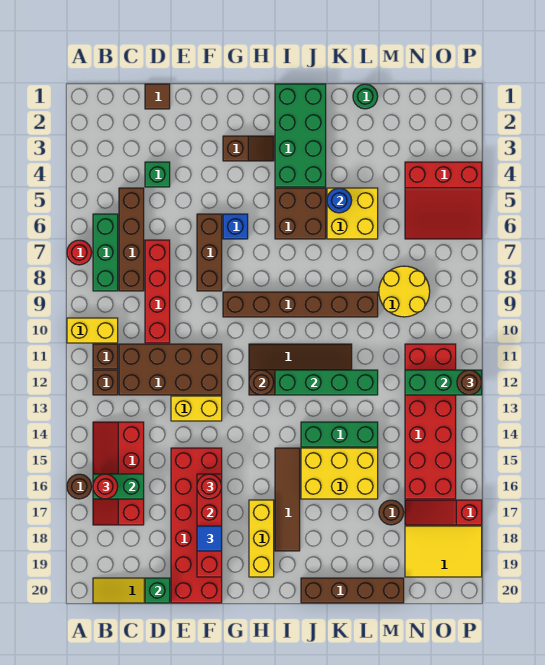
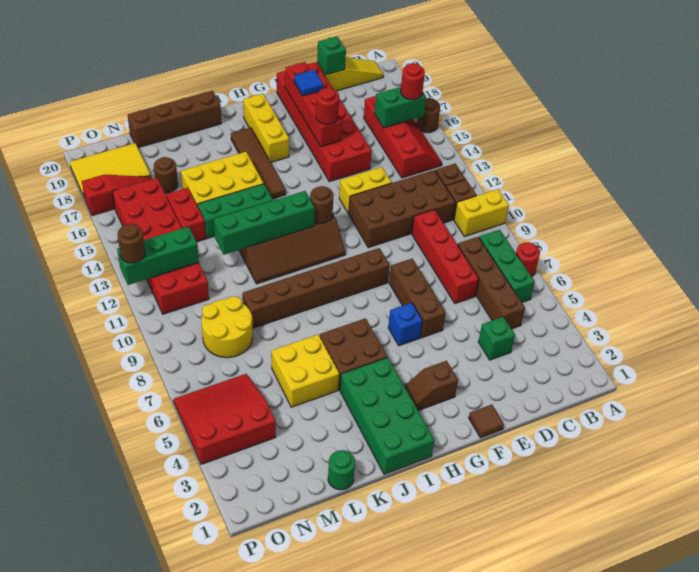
brown tile D1 level 1 -> brown tile F1 level 1
blue round brick K5 level 2 -> none
none -> red brick M14:M15 level 1

